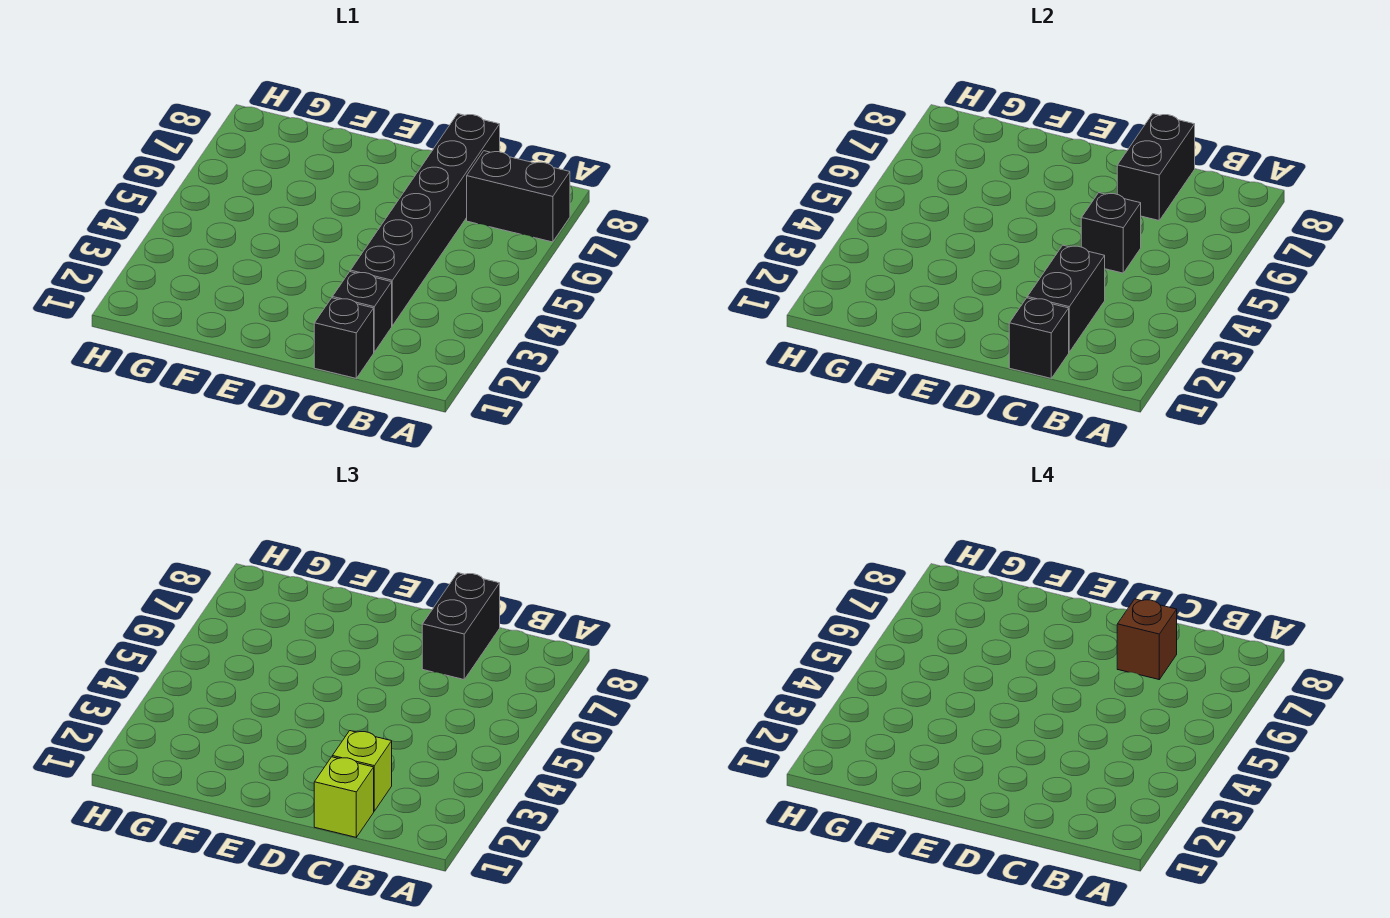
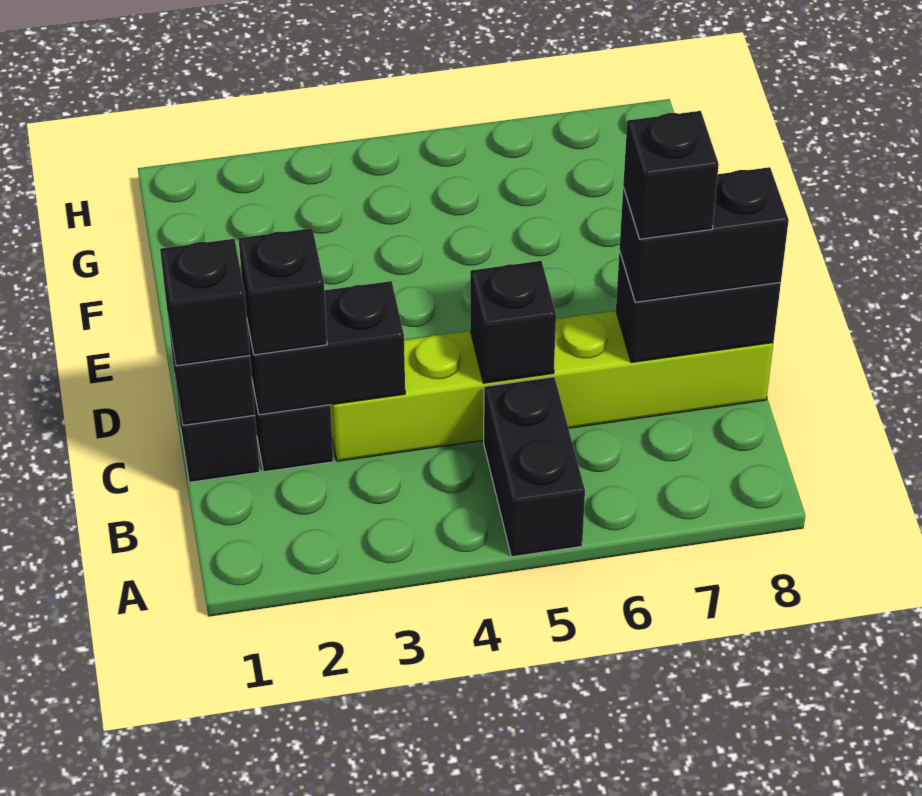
black brick A7:B7 level 1 -> black brick A5:B5 level 1
lime brick C1 level 3 -> black brick C1 level 3
lime brick C2 level 3 -> black brick C2 level 3
black brick C3:C8 level 1 -> lime brick C3:C8 level 1
brown brick C7 level 4 -> black brick C7 level 4

